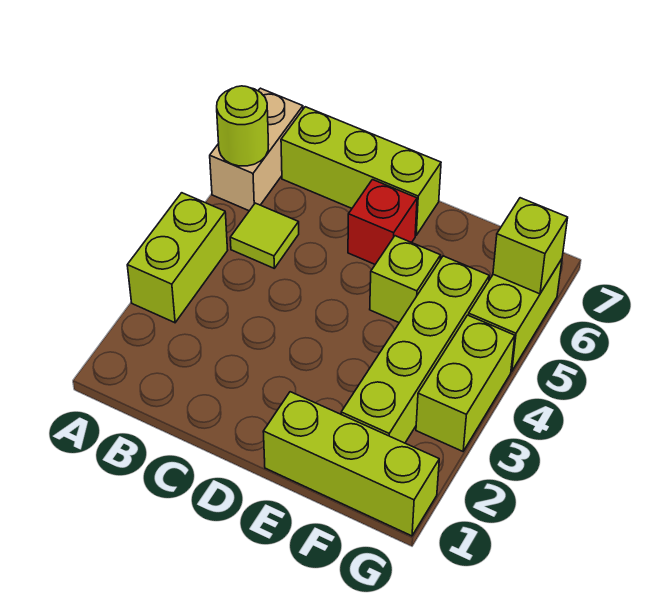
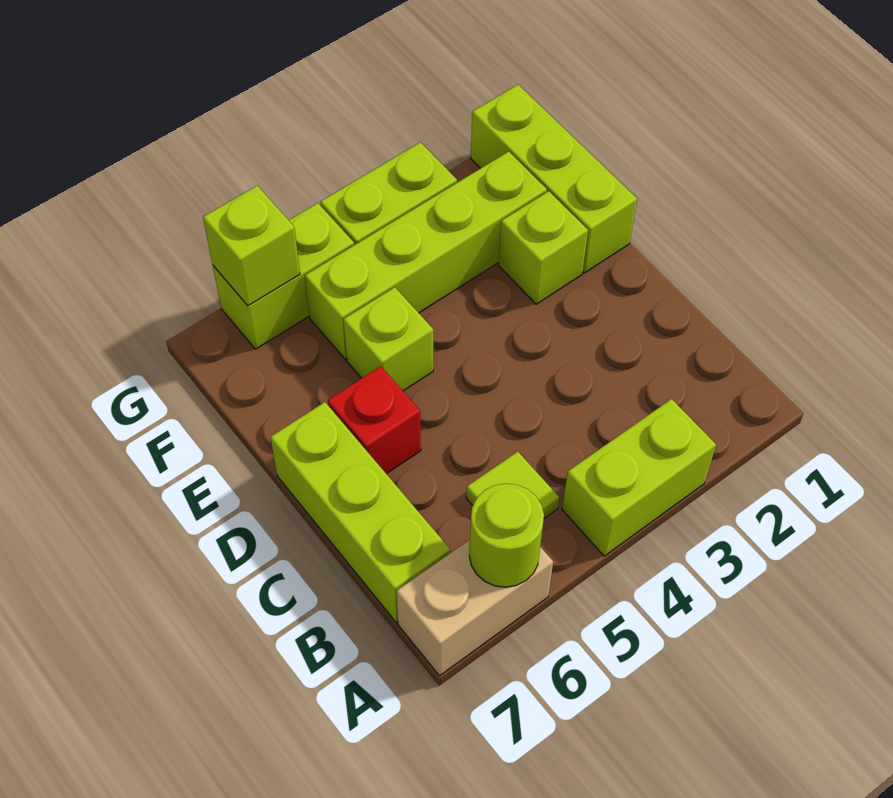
none -> lime brick E2 level 1

